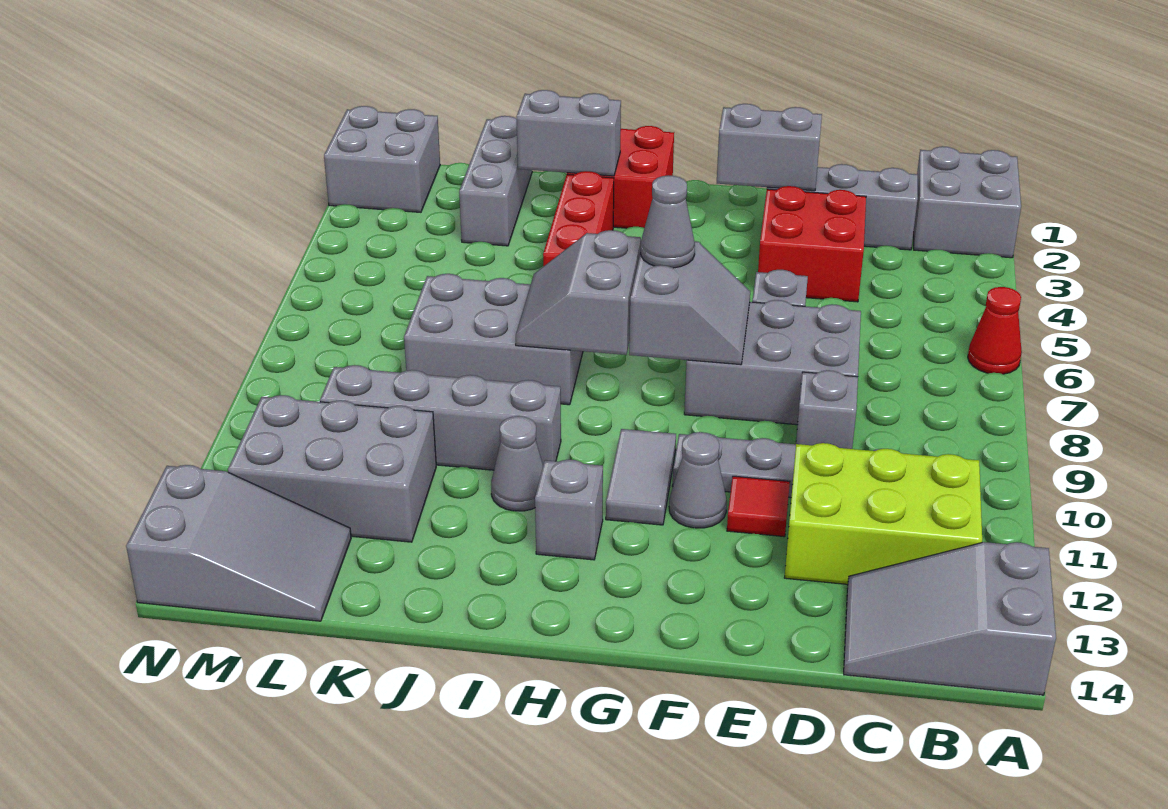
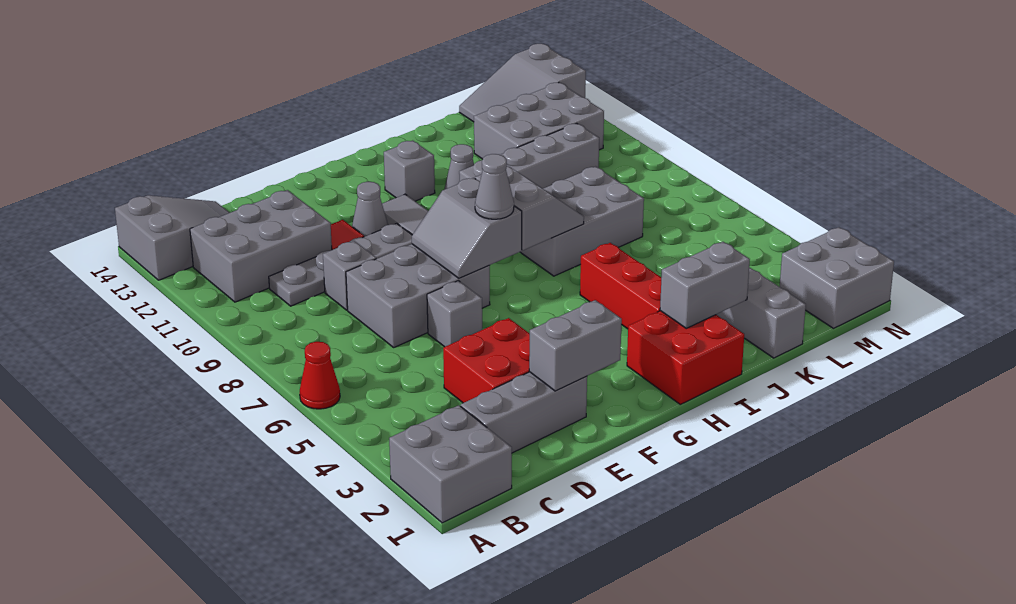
lime brick B11:D12 level 1 -> grey brick B11:D12 level 1

